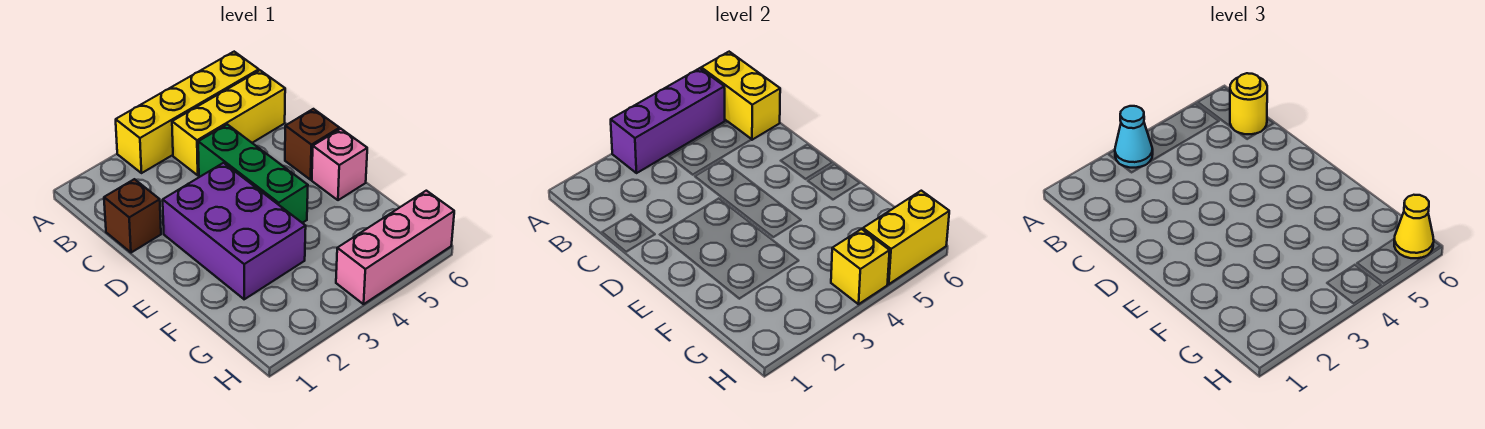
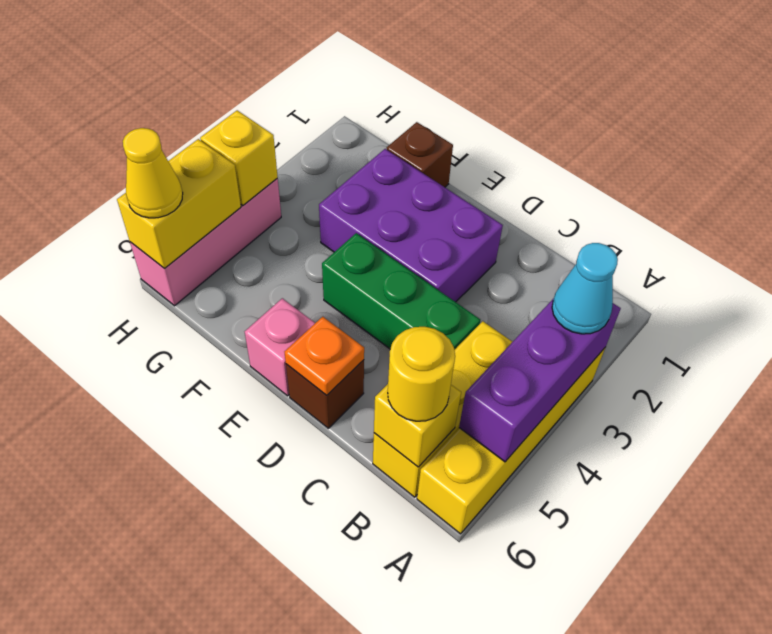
yellow brick A6:B6 level 2 -> yellow brick B6 level 2
brown brick C1 level 1 -> brown brick F1 level 1
none -> orange plate D6 level 2

